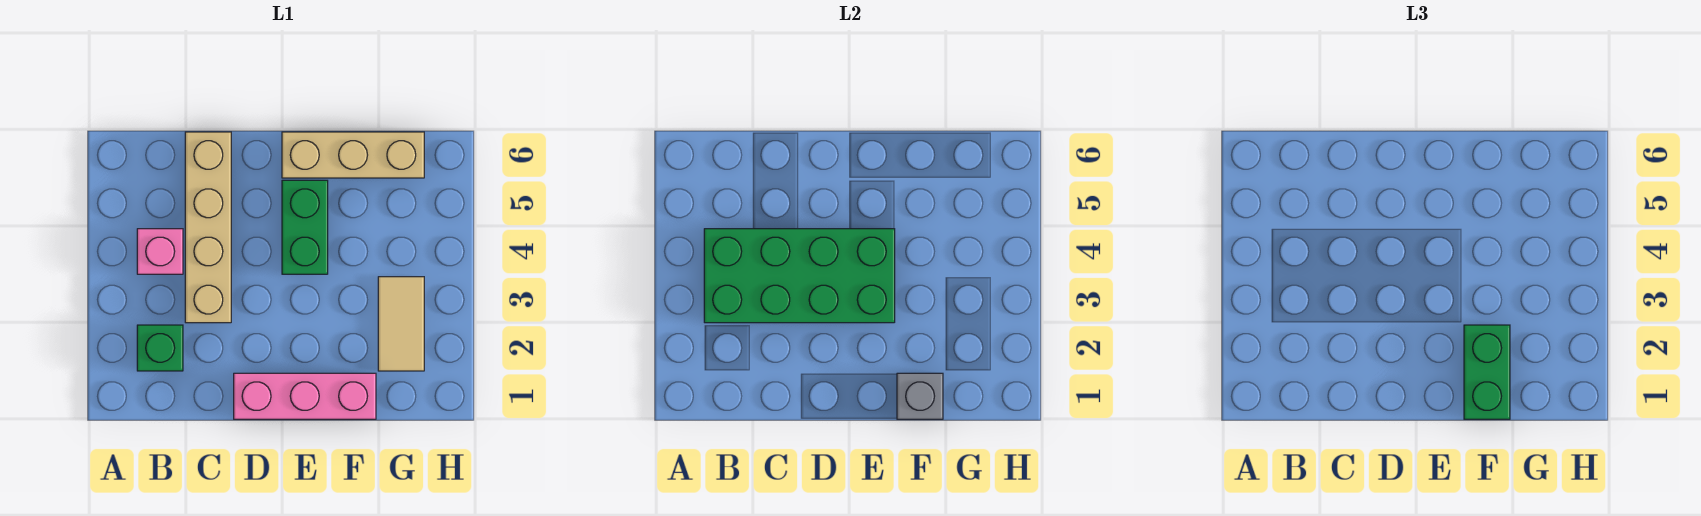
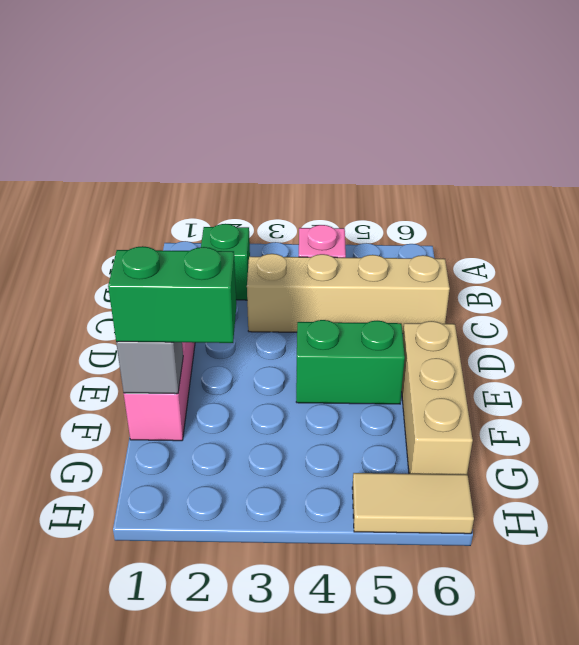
green brick B3:E4 level 2 -> none
tan tile G2:G3 level 1 -> tan tile H5:H6 level 1

